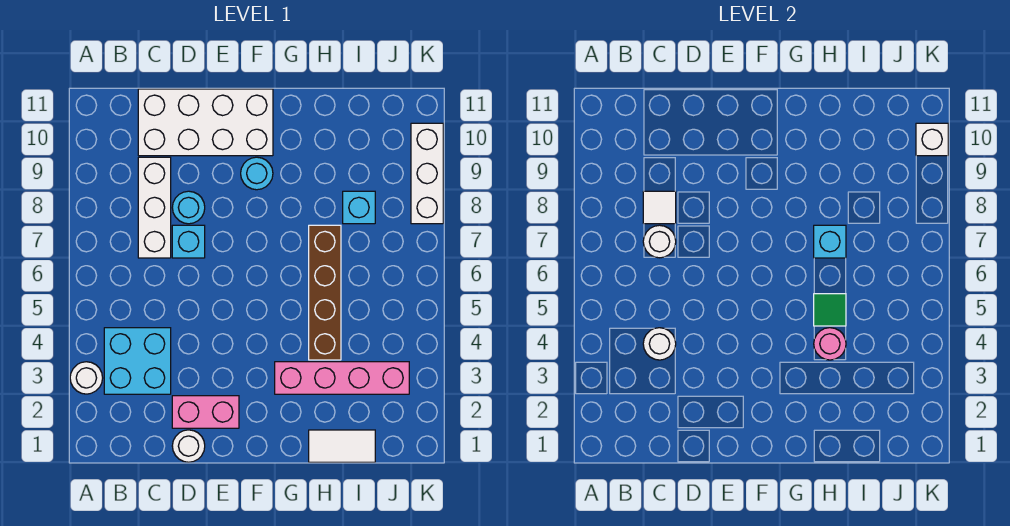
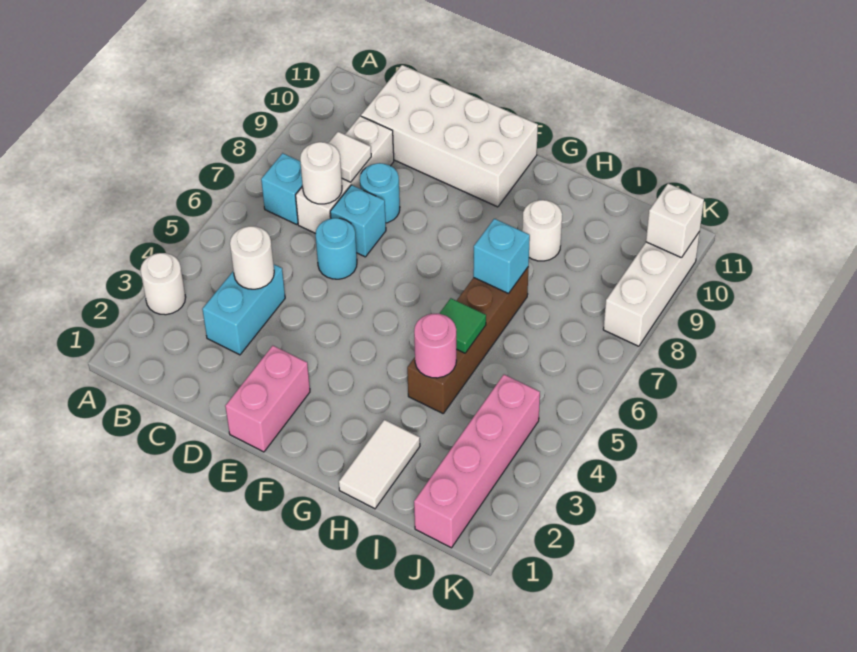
cyan brick B3:C4 level 1 -> cyan brick C3:C4 level 1
white round brick D1 level 1 -> white round brick H9 level 1
pink brick D2:E2 level 1 -> pink brick E1:E2 level 1
cyan round brick F9 level 1 -> cyan round brick D6 level 1
pink brick G3:J3 level 1 -> pink brick J1:J4 level 1
white tile H1:I1 level 1 -> white tile H1:H2 level 1
cyan brick I8 level 1 -> cyan brick B7 level 1

